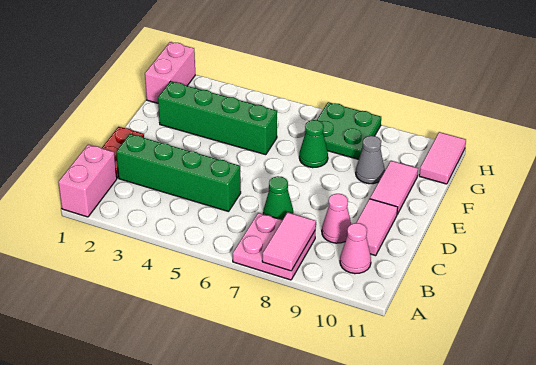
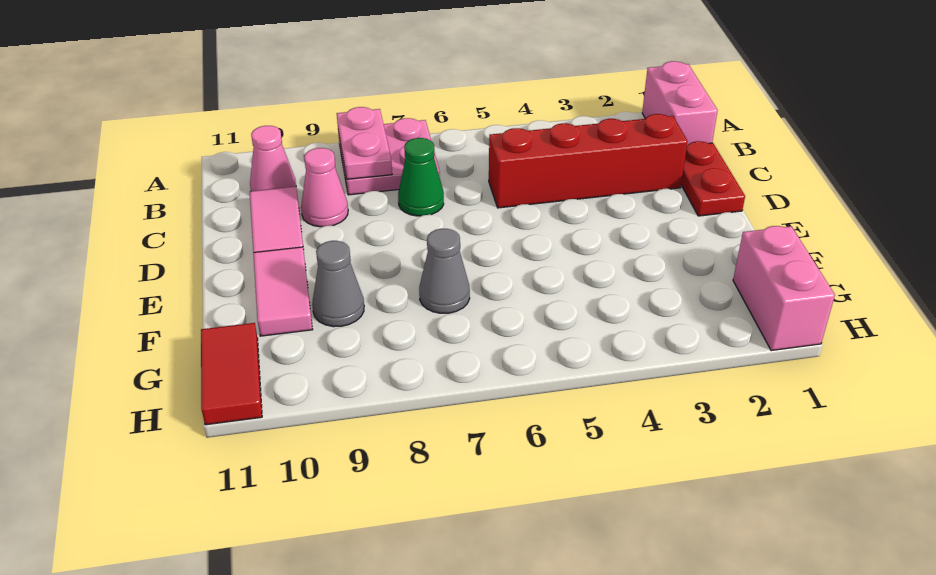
pink tile A8:B8 level 2 -> pink plate A8:B8 level 2
green brick C2:C5 level 1 -> red brick C2:C5 level 1
green brick F2:F5 level 1 -> none
green cone F7 level 1 -> grey cone F7 level 1
green plate G7:H8 level 1 -> none
pink tile G11:H11 level 1 -> red tile G11:H11 level 1

